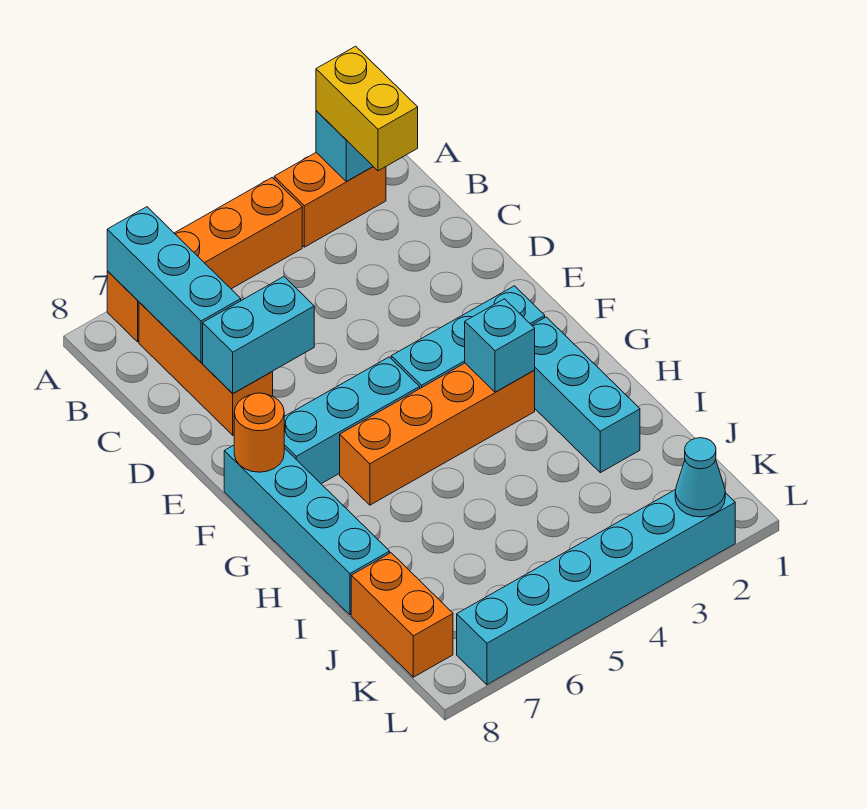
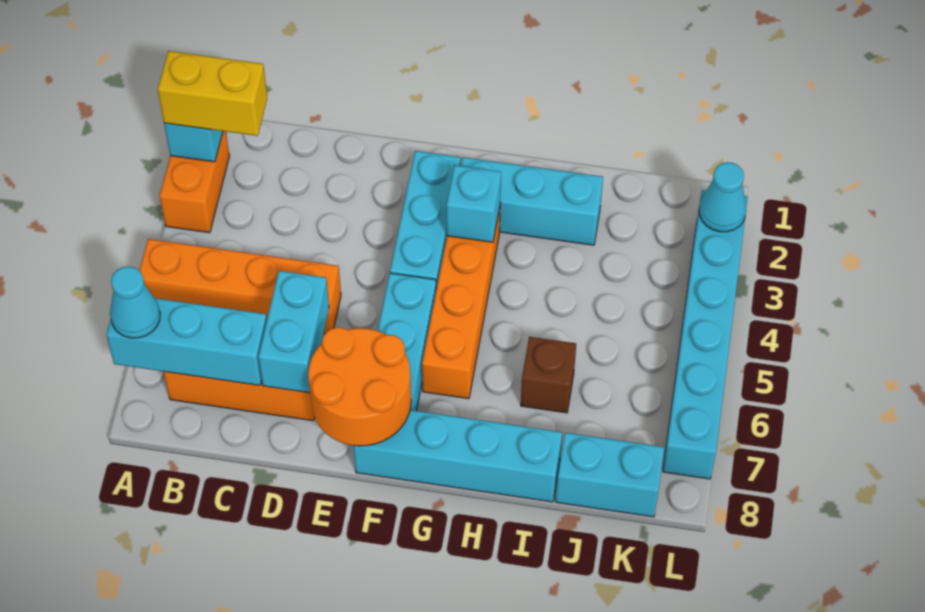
orange brick A4:A7 level 1 -> orange brick A5:D5 level 1
none -> cyan cone A7 level 3
orange round brick F8 level 2 -> orange round brick E7:F8 level 2
none -> brown brick I6 level 1
orange brick J8:K8 level 1 -> cyan brick J8:K8 level 1

